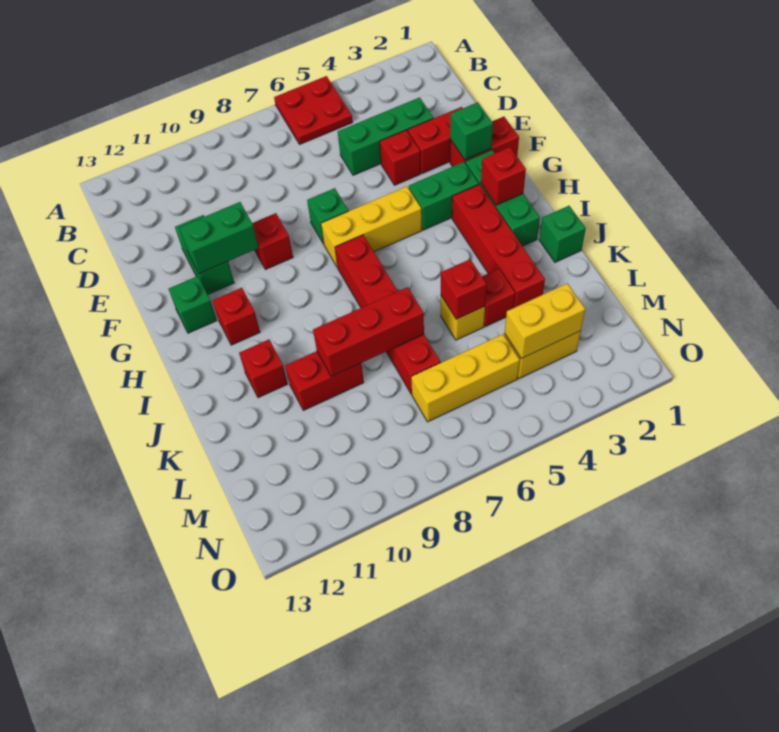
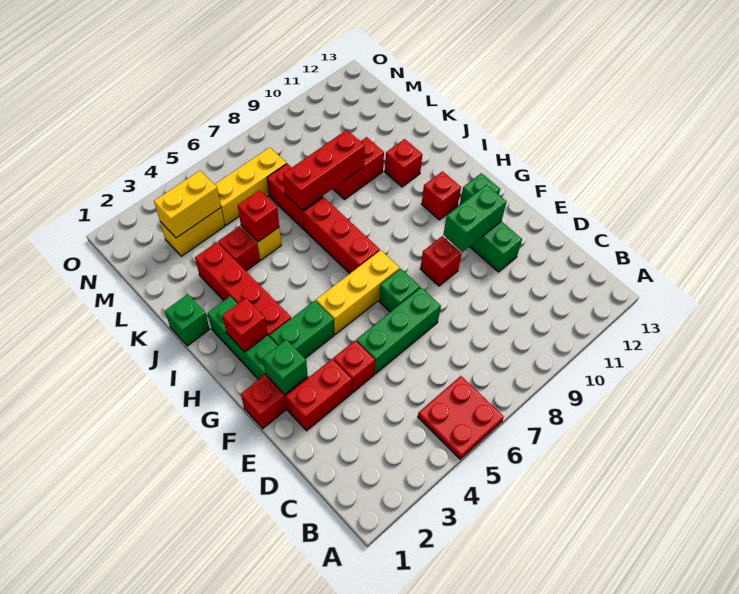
green brick D3:D5 level 1 -> green brick E5:E7 level 1

